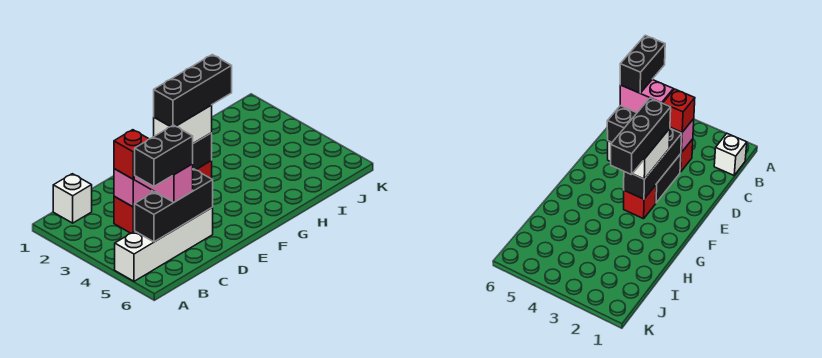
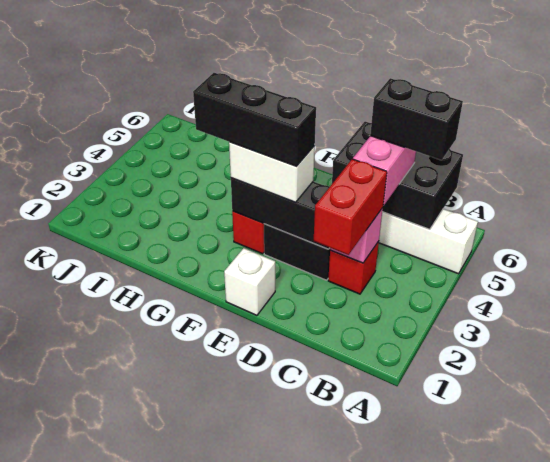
white brick B1 level 1 -> white brick E1 level 1
black brick B5:D5 level 2 -> black brick B5:D6 level 2
red brick C3 level 3 -> red brick C2:C3 level 3

